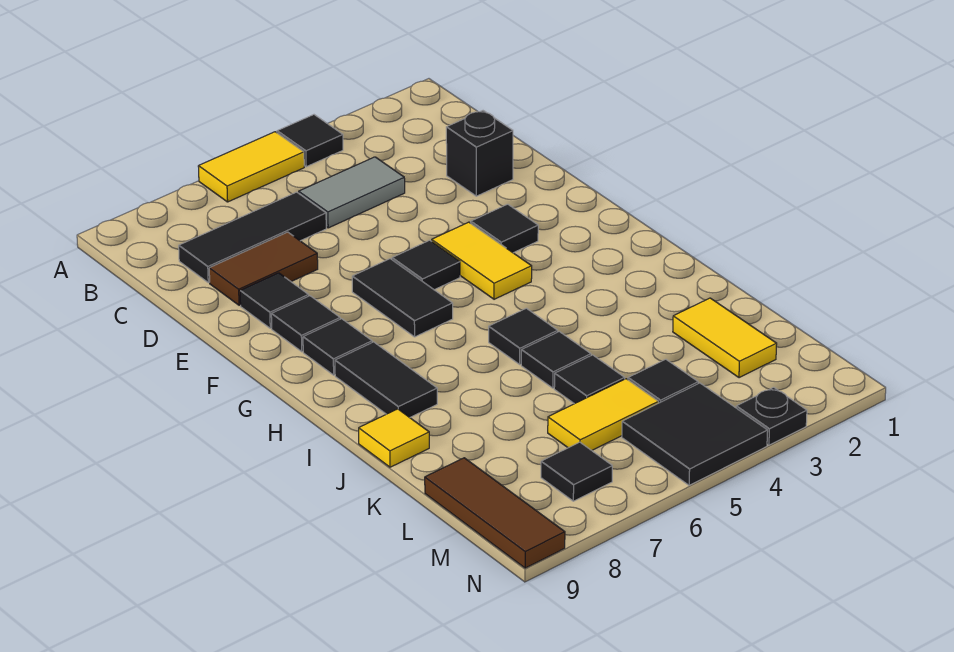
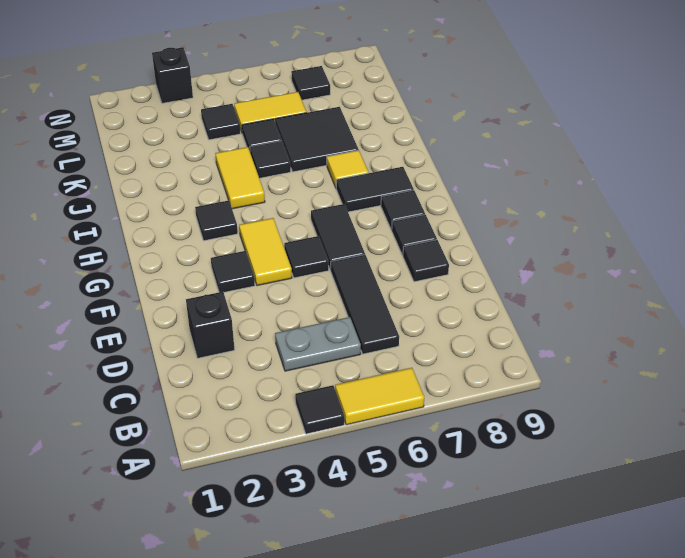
grey tile C4:C5 level 1 -> grey plate C4:C5 level 1
black tile C6:C8 level 1 -> black tile C6:E6 level 1
brown tile D7:D8 level 1 -> none
black tile H8:I8 level 1 -> black tile H7:H8 level 1
black tile I5 level 1 -> black tile H3 level 1
yellow tile J9 level 1 -> yellow tile I7 level 1
yellow tile K2:L2 level 1 -> yellow tile I4:J4 level 1
brown tile L9:N9 level 1 -> none
black tile M4:N5 level 1 -> black tile J6:K7 level 1
black plate N3 level 1 -> black brick N3 level 1

